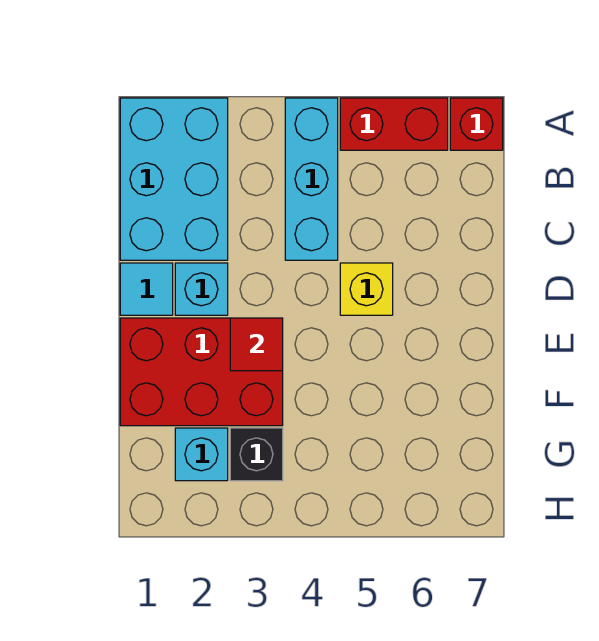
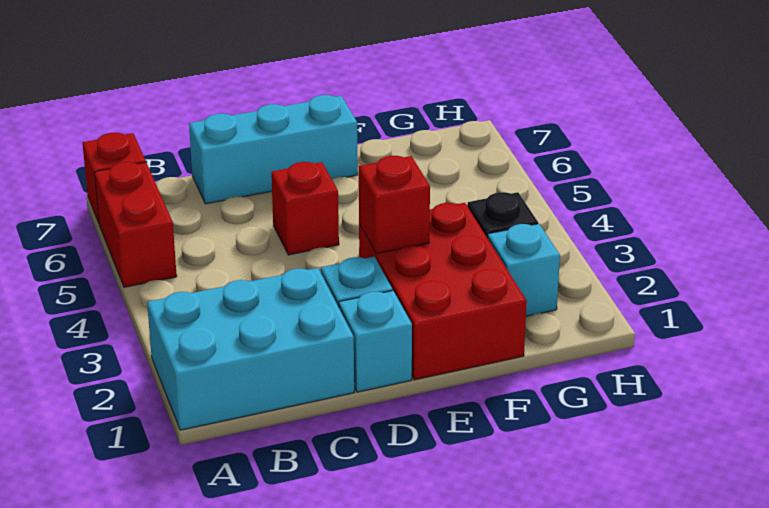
cyan brick A4:C4 level 1 -> cyan brick C7:E7 level 1
cyan tile D1 level 1 -> cyan brick D1 level 1
yellow brick D5 level 1 -> red brick D5 level 1
red tile E3 level 2 -> red brick E3 level 2

